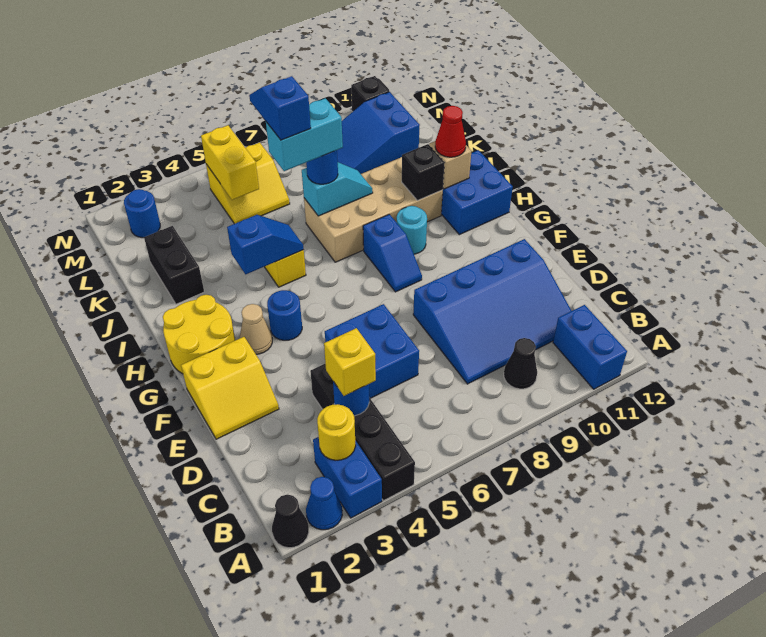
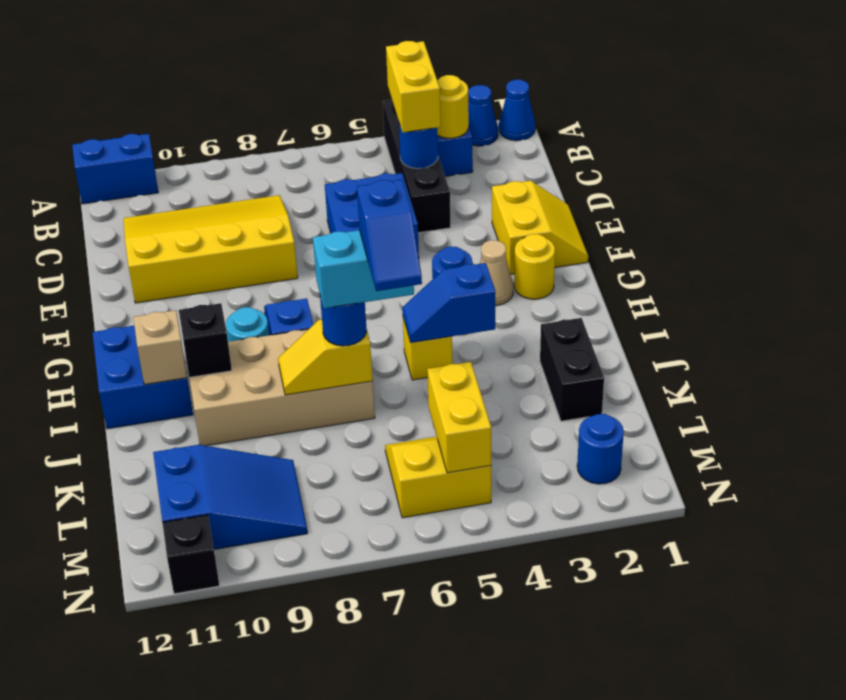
black cone A1 level 1 -> blue cone A1 level 1
blue brick A11:B11 level 1 -> blue brick A11:A12 level 1
black cone B9 level 1 -> none
yellow brick C4 level 3 -> yellow brick B4:C4 level 3
blue slope C8:E11 level 1 top E -> yellow slope C8:E11 level 1 top E
yellow slope E1:F2 level 1 top F -> yellow slope E1:F2 level 1 top 2
yellow round brick G1:H2 level 1 -> yellow round brick G2 level 1
red cone I11 level 3 -> none
cyan slope J7:J8 level 2 top 7 -> yellow slope J7:J8 level 2 top 7

